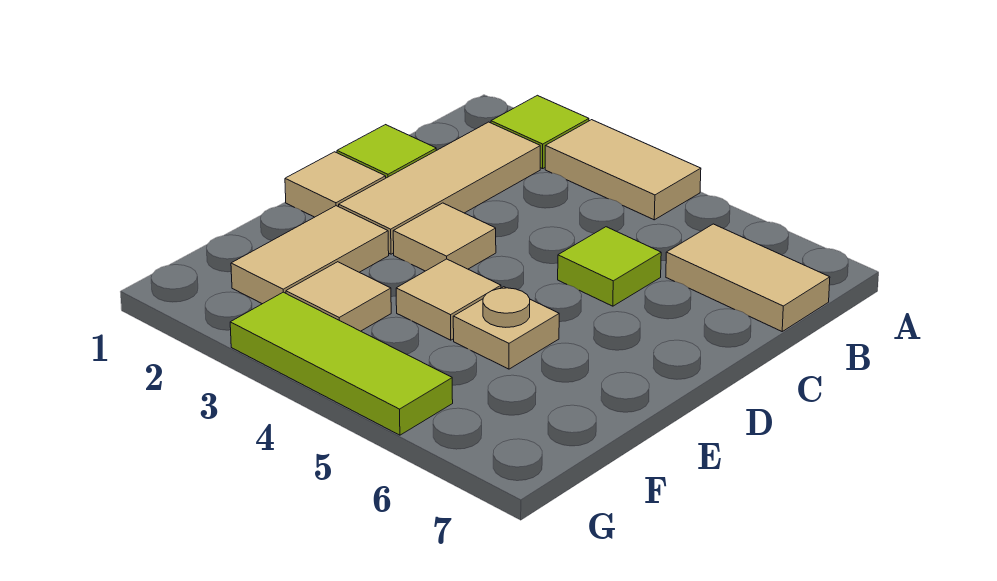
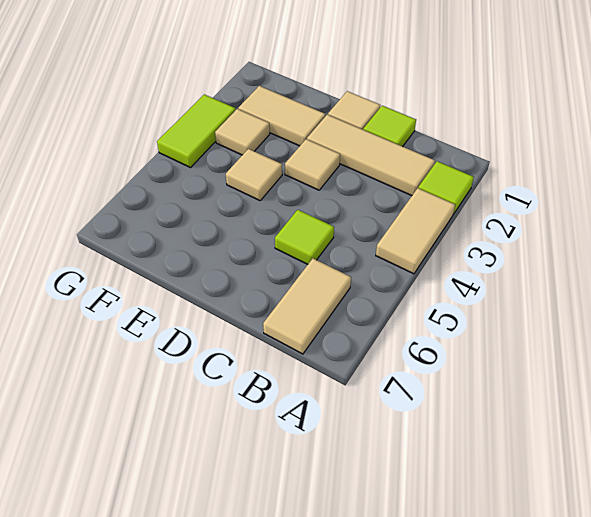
tan plate E5 level 1 -> none
lime tile G3:G5 level 1 -> lime tile G3:G4 level 1

